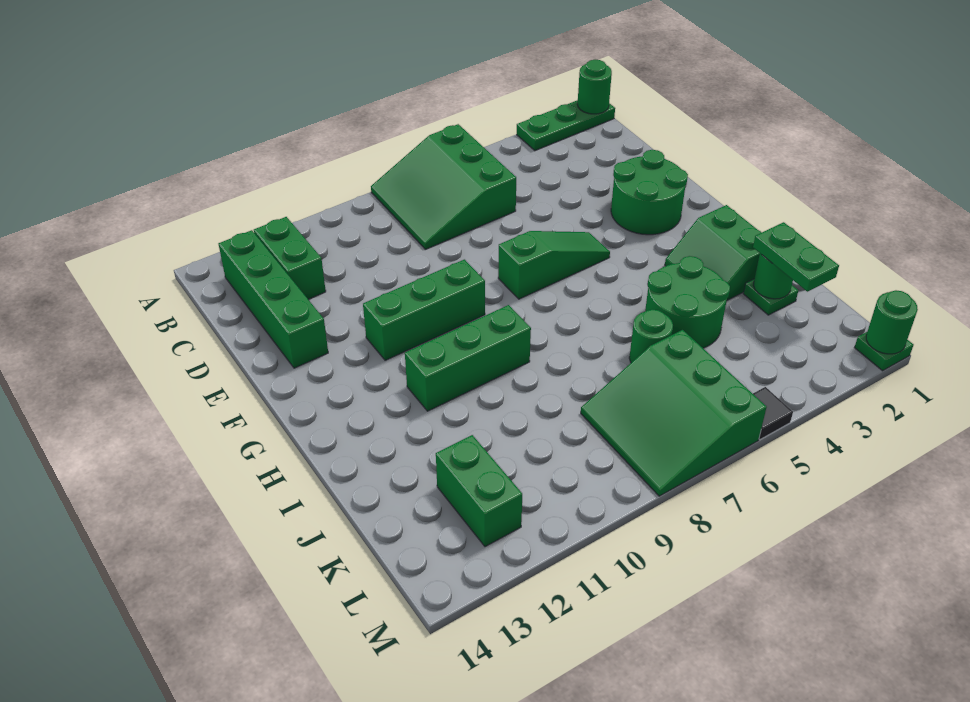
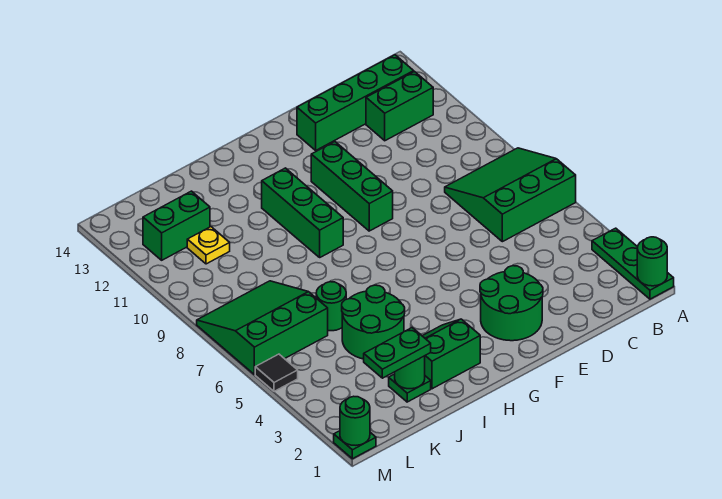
green slope F5:F7 level 1 top 7 -> none
none -> yellow plate K11 level 1

